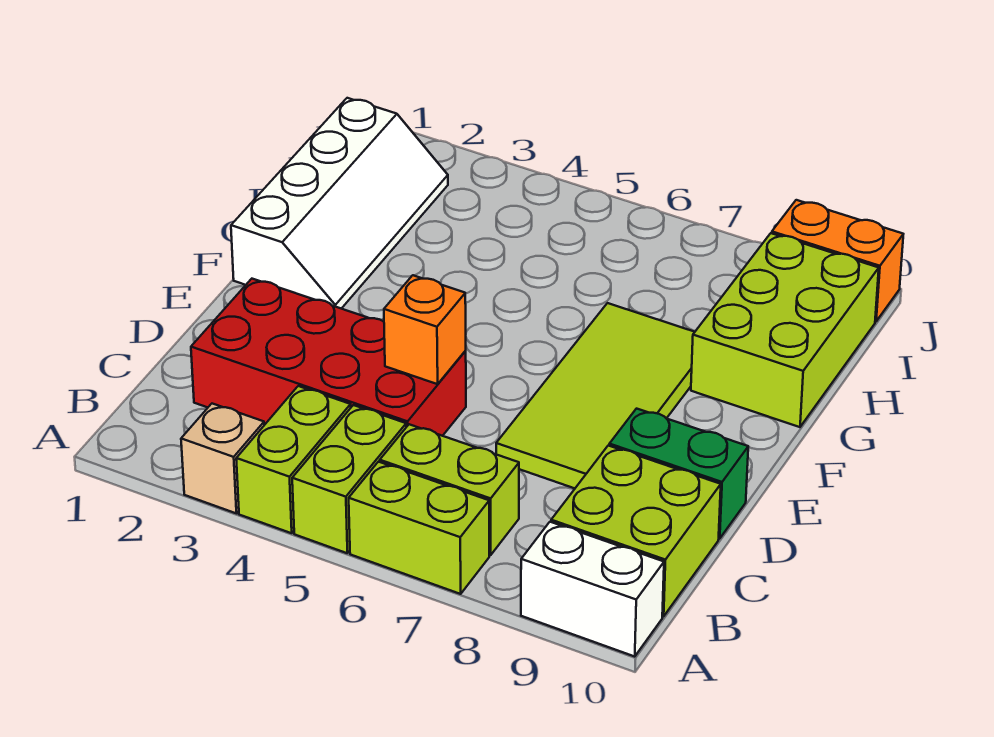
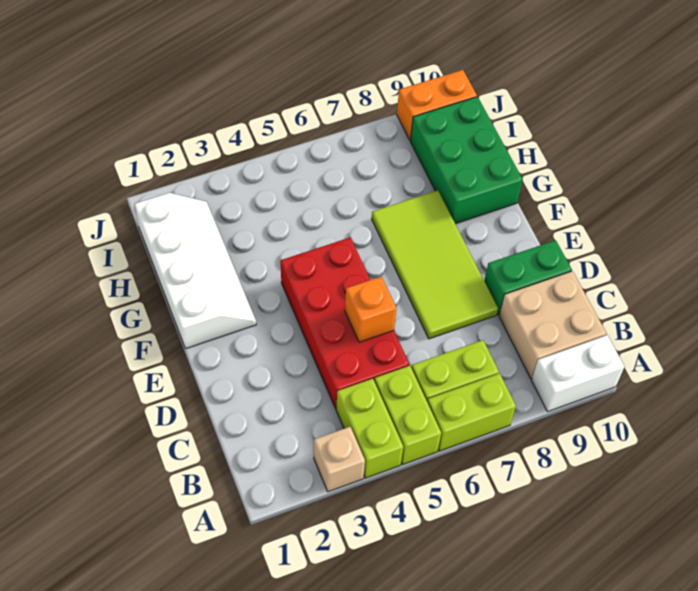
lime brick B9:C10 level 1 -> tan brick B9:C10 level 1
red brick C2:D5 level 1 -> red brick C4:F5 level 1
lime brick G9:I10 level 1 -> green brick G9:I10 level 1

